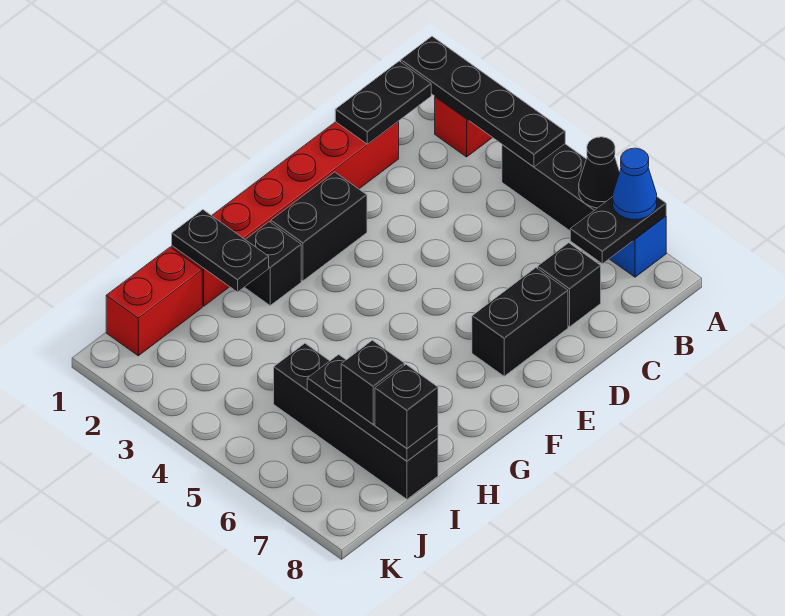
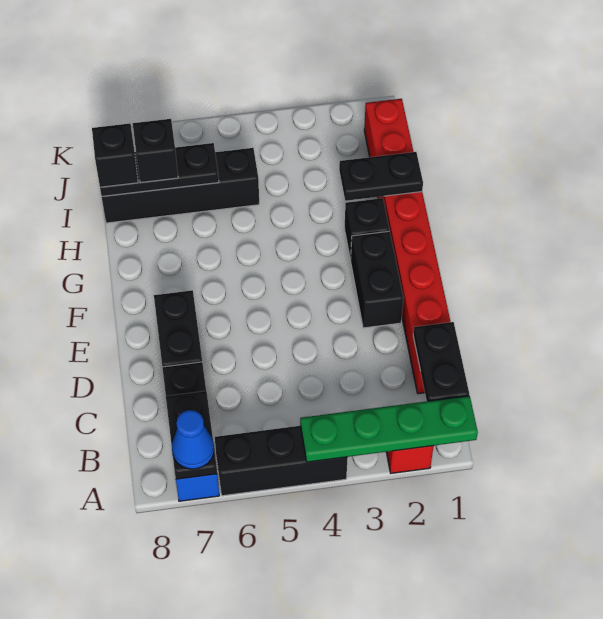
black plate A1:A4 level 2 -> green plate A1:A4 level 2
black cone A6 level 2 -> none

